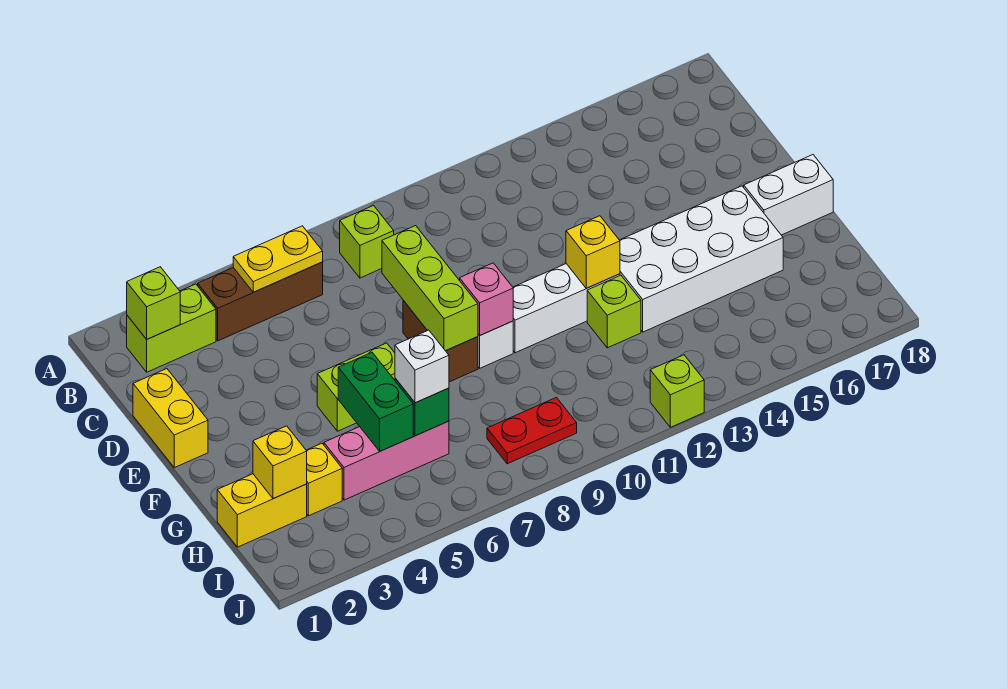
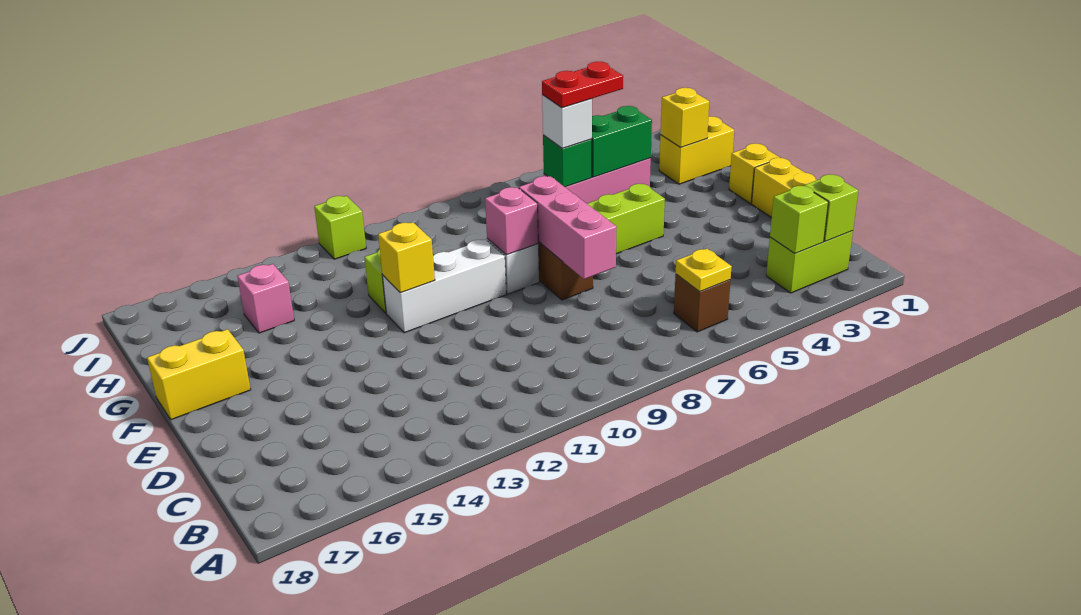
brown brick B4:B6 level 1 -> brown brick B6 level 1
yellow plate B5:B6 level 2 -> yellow plate B6 level 2
lime brick B8 level 1 -> lime brick B3 level 2
lime brick D8:F8 level 2 -> pink brick D8:F8 level 2
white brick F13:G16 level 1 -> none
white brick F17:F18 level 1 -> yellow brick F17:F18 level 1
green brick G5:H5 level 2 -> green brick H4:H5 level 2
yellow brick H3 level 1 -> yellow brick F1 level 1
none -> pink brick H15 level 1
red plate I8:I9 level 1 -> red plate H5:H6 level 4

